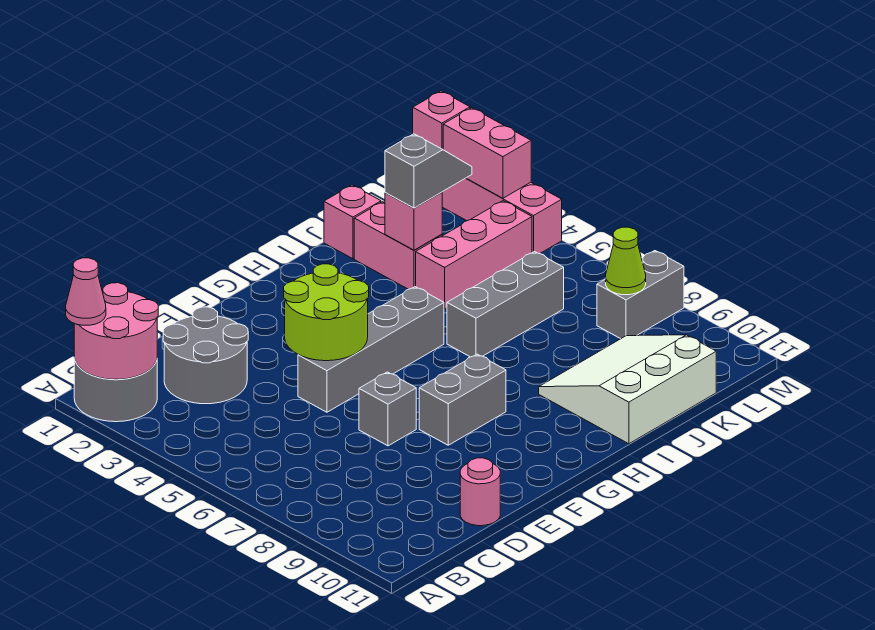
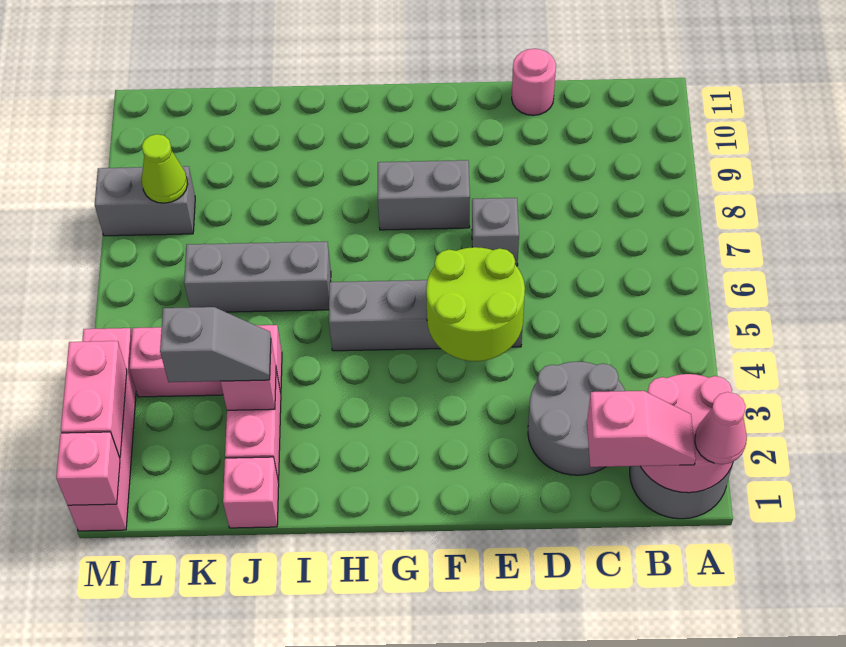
none -> pink slope B1:C1 level 3 top C
white slope I9:K11 level 1 top 11 -> none
grey slope J3:K3 level 3 top J -> grey slope J3:K3 level 3 top K

